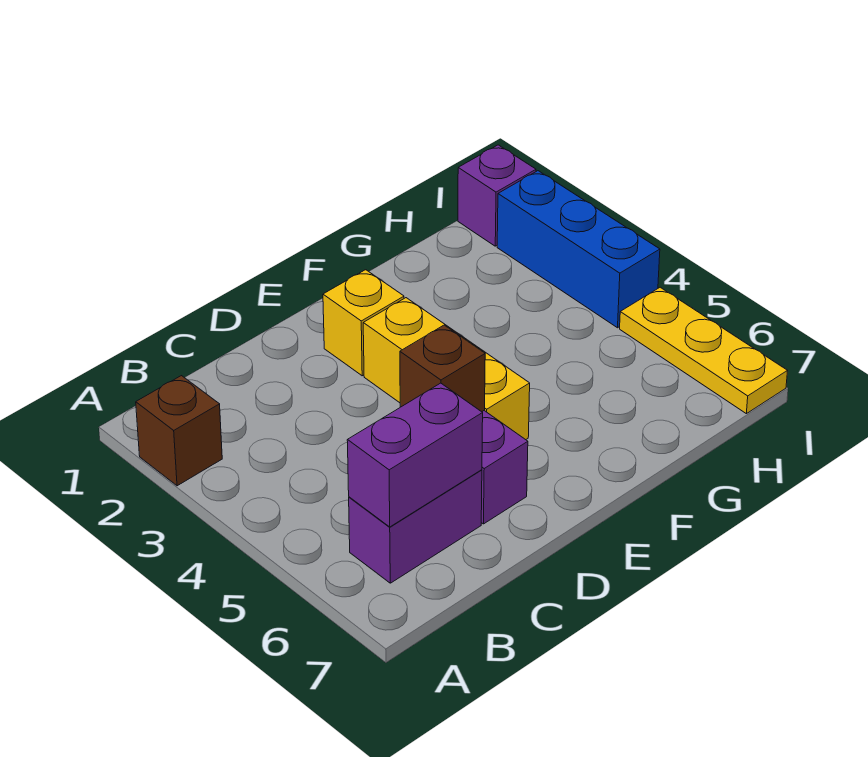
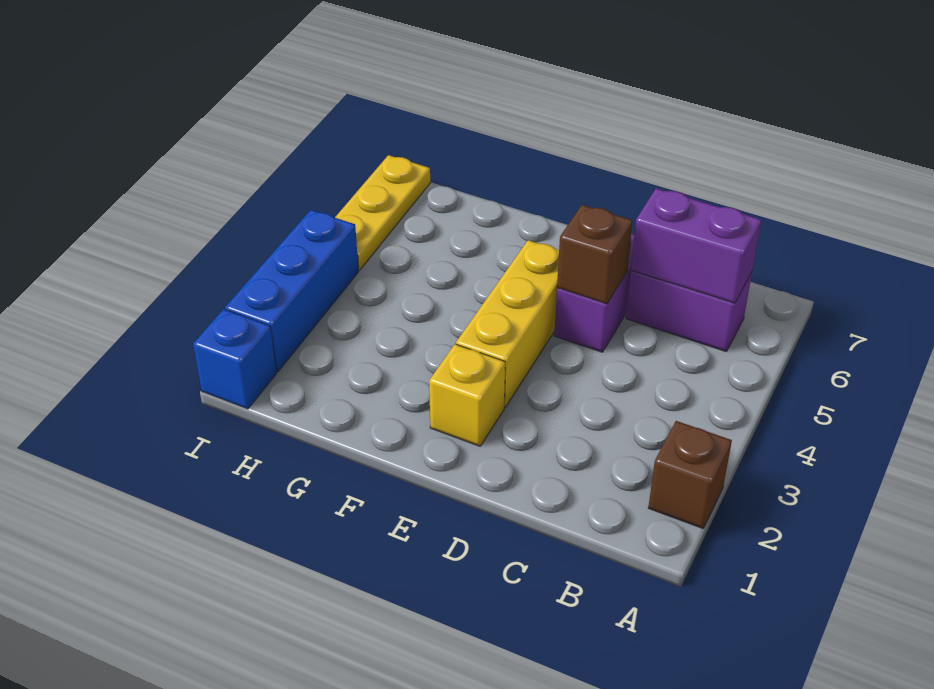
purple brick I1 level 1 -> blue brick I1 level 1

